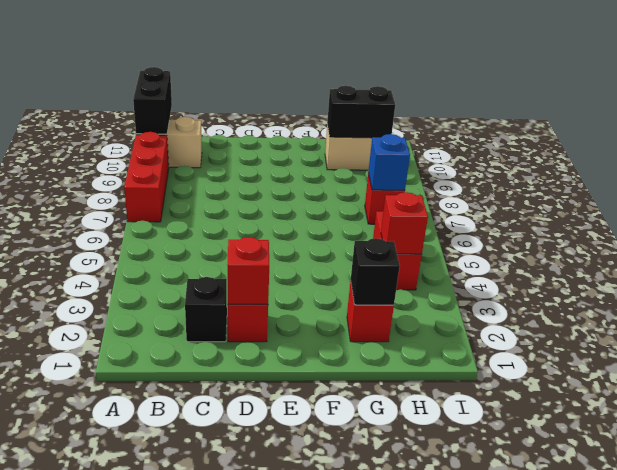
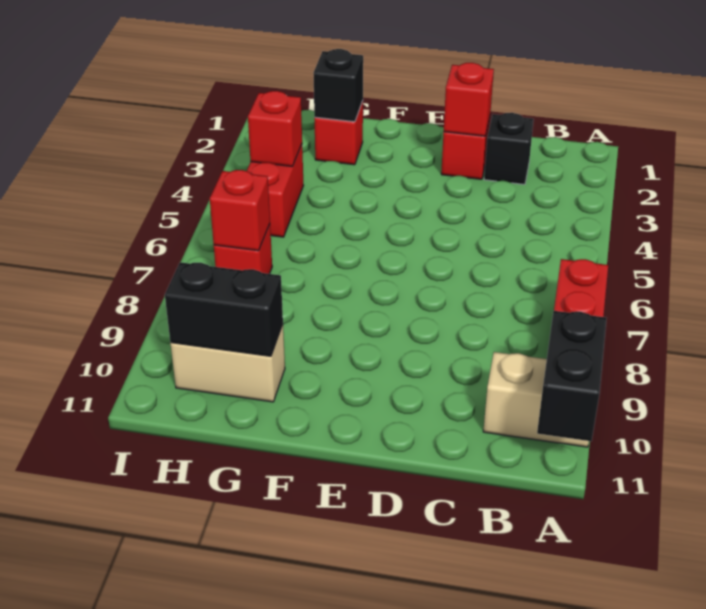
blue brick H7 level 2 -> red brick H7 level 2

